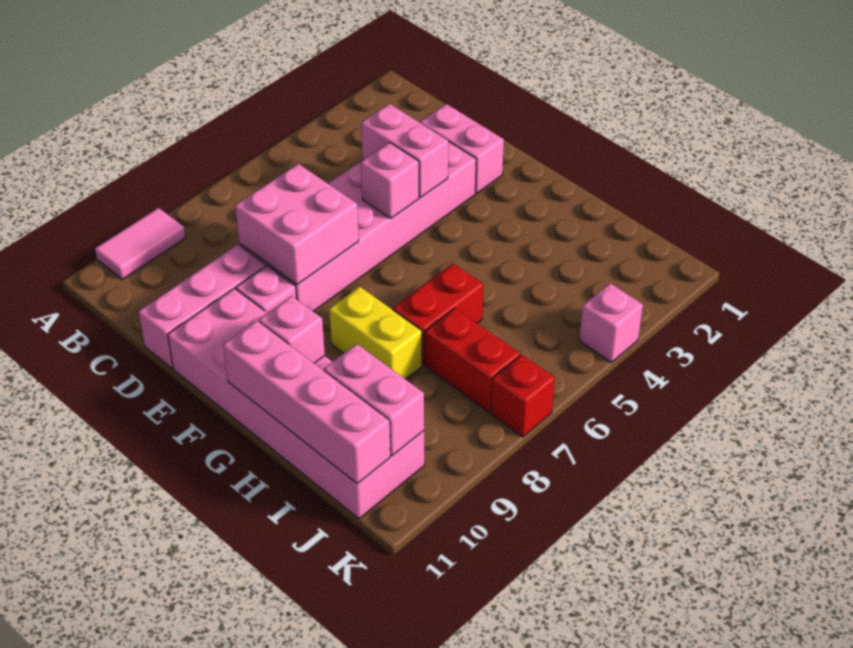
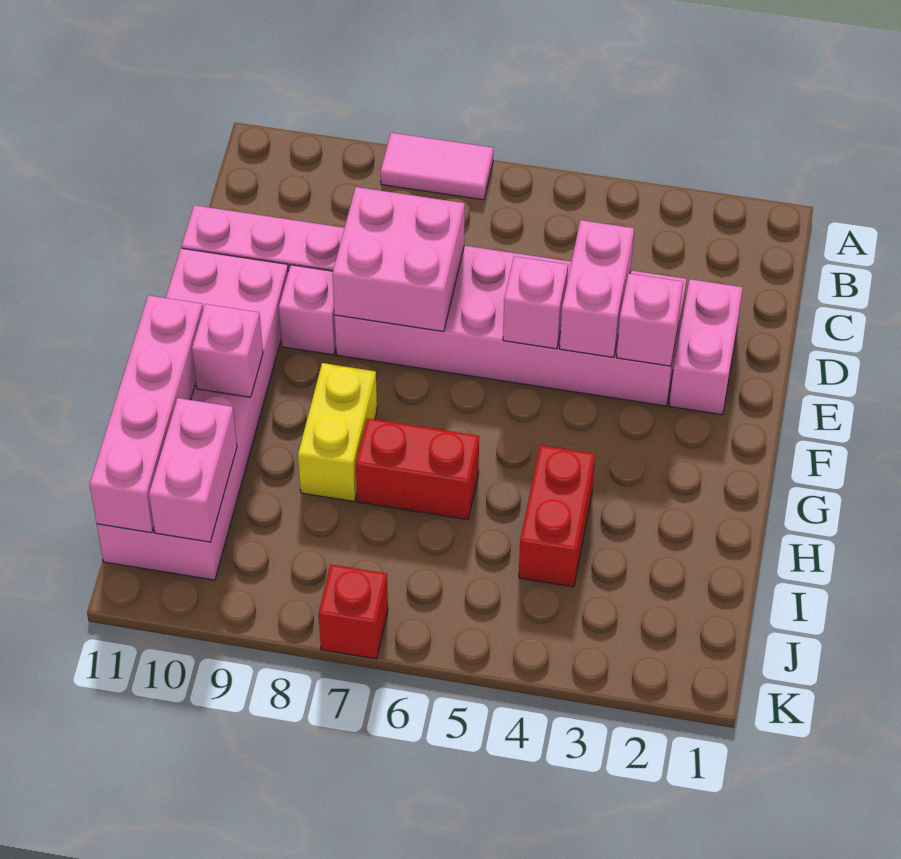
pink tile A9:A10 level 1 -> pink tile A7:A8 level 1
red brick I7:J7 level 1 -> red brick H4:I4 level 1
pink brick K4 level 1 -> pink brick E3 level 2

